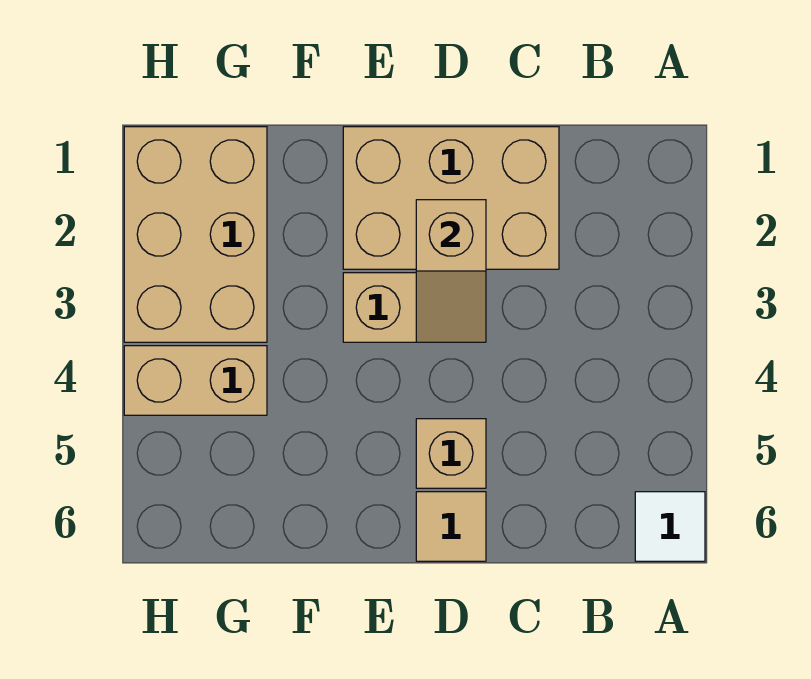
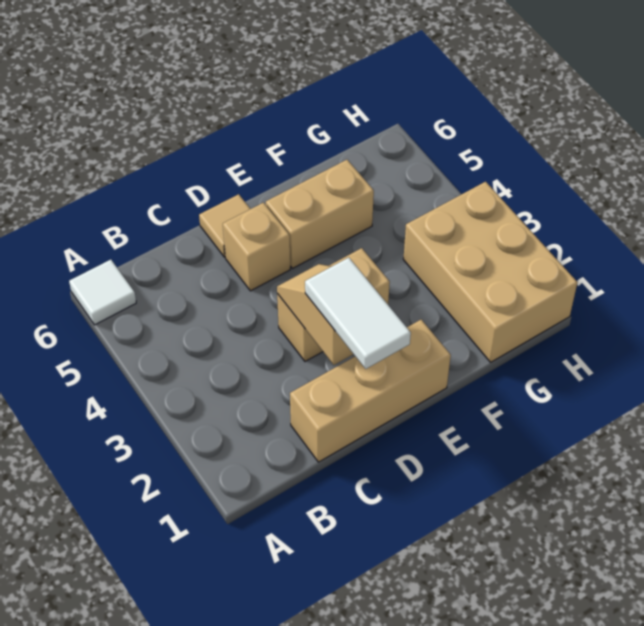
tan brick C1:E2 level 1 -> tan brick C1:E1 level 1
none -> white tile D1:D2 level 3
tan brick G4:H4 level 1 -> tan brick E5:F5 level 1

